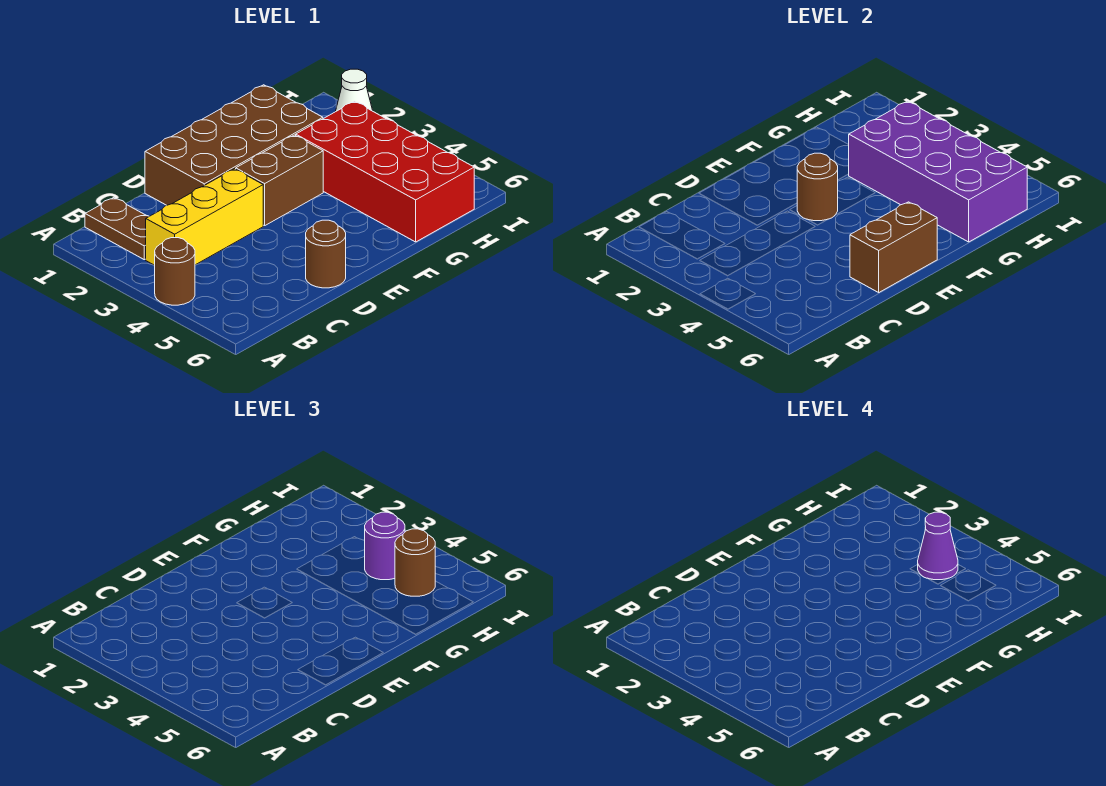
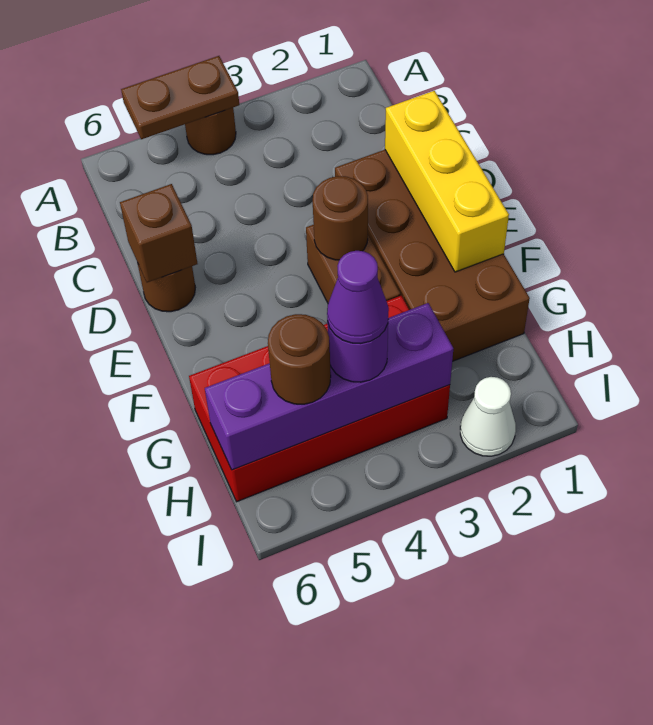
brown plate B1:B2 level 1 -> brown plate A4:A5 level 2
yellow brick B3:D3 level 1 -> yellow brick D1:F1 level 2
brown brick D6:E6 level 2 -> brown brick D6 level 2
purple brick G3:H6 level 2 -> purple brick H3:H6 level 2

